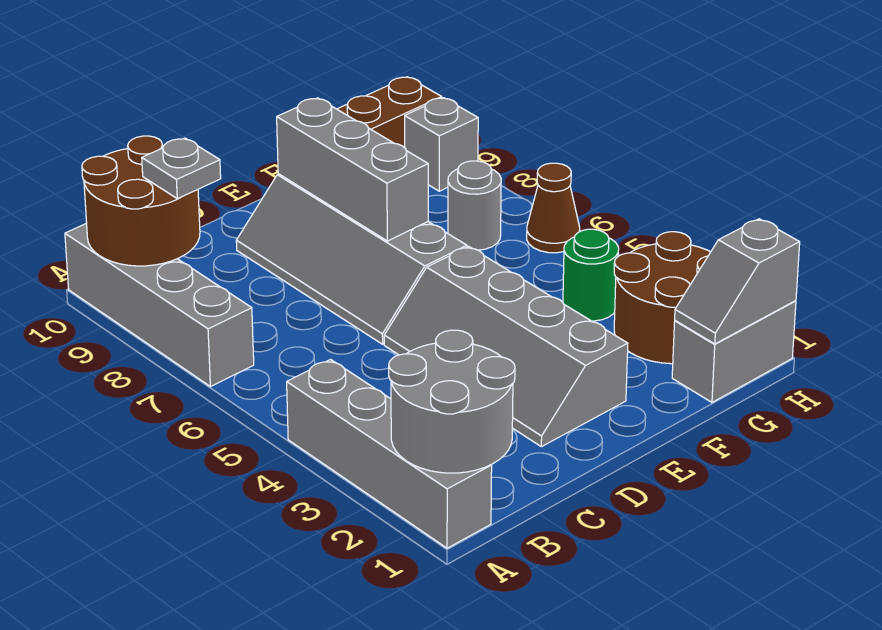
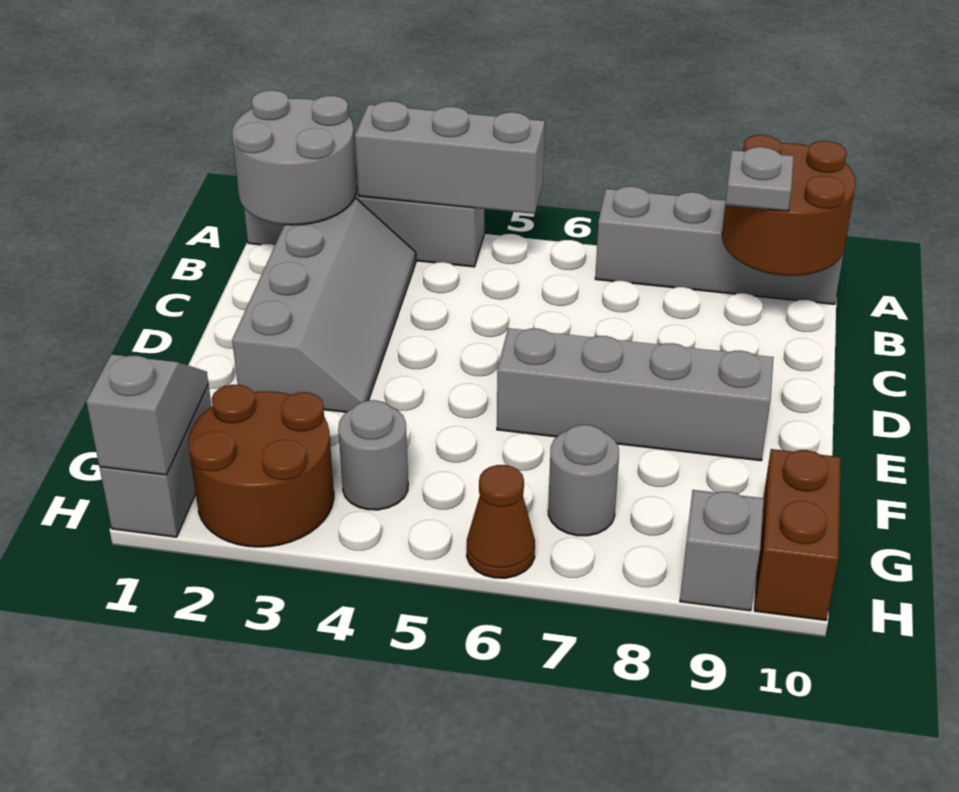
grey slope D2:E5 level 1 top E -> grey slope B2:E3 level 1 top 2
grey brick E7:E9 level 2 -> grey brick A3:A5 level 2
green round brick G4 level 1 -> grey round brick G4 level 1

